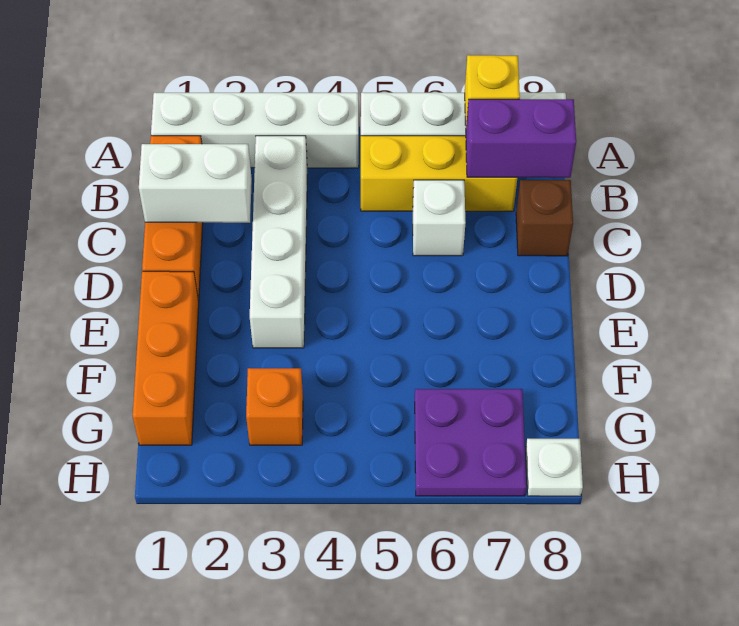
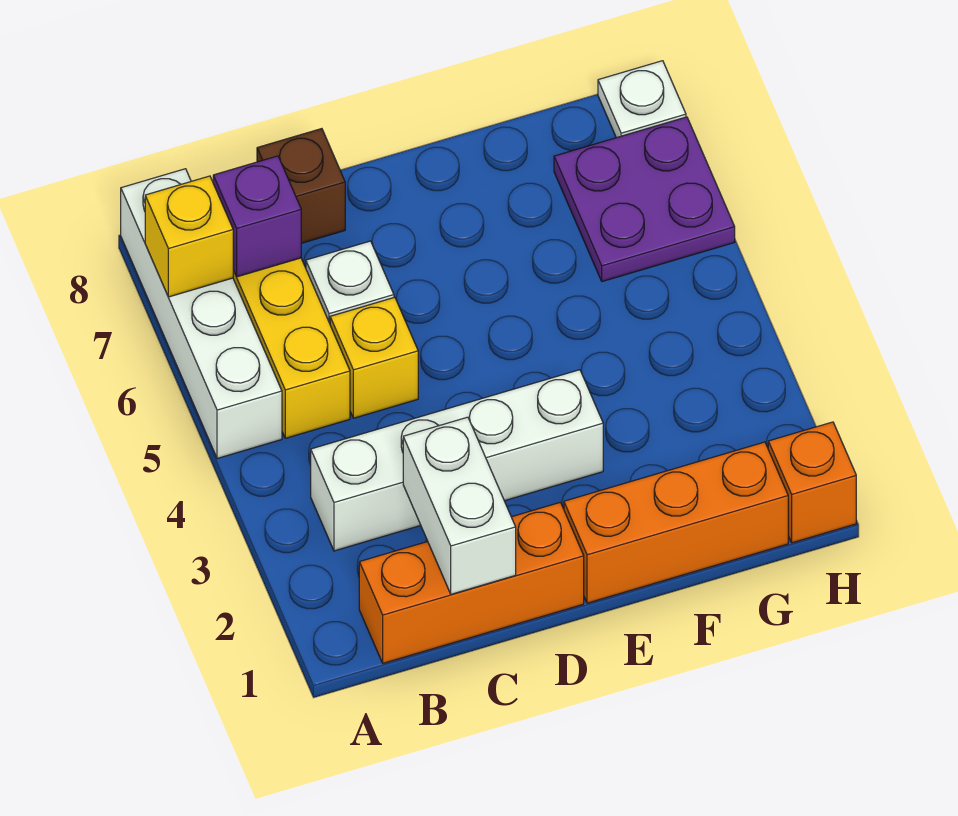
white brick A1:A4 level 1 -> none
purple brick B7:B8 level 2 -> purple brick B7 level 2
none -> yellow brick C5 level 1
orange brick G3 level 1 -> orange brick H1 level 1

